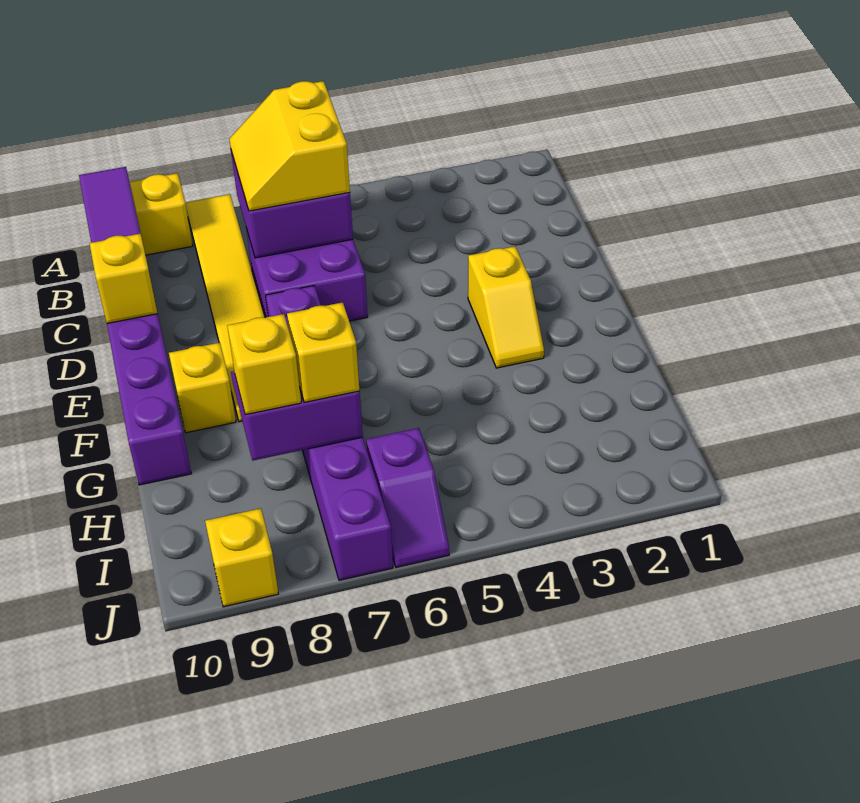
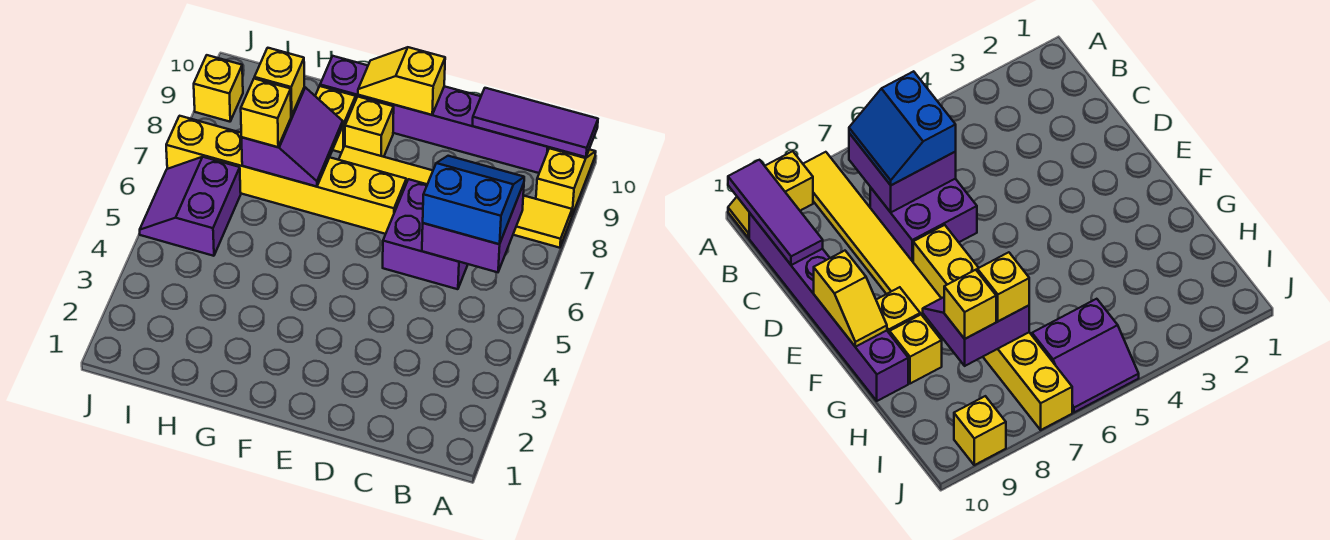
yellow slope B6:C7 level 3 top 6 -> blue slope B6:C7 level 3 top 6
yellow brick D10 level 2 -> yellow brick G9 level 1
yellow slope E3:F3 level 1 top E -> yellow slope E10:F10 level 2 top E
purple brick E7:J7 level 1 -> yellow brick E7:J7 level 1
purple slope I6:J6 level 1 top I -> purple slope I5:J6 level 1 top I

